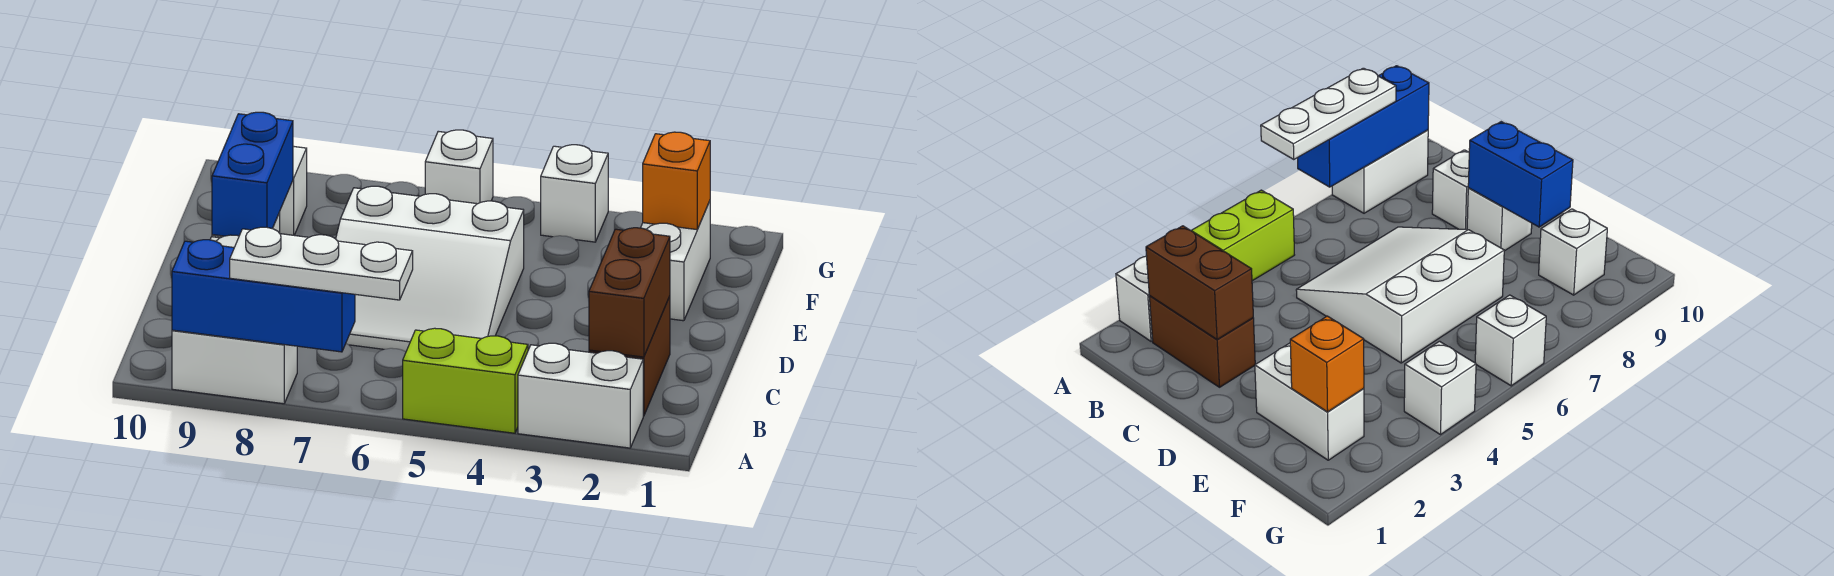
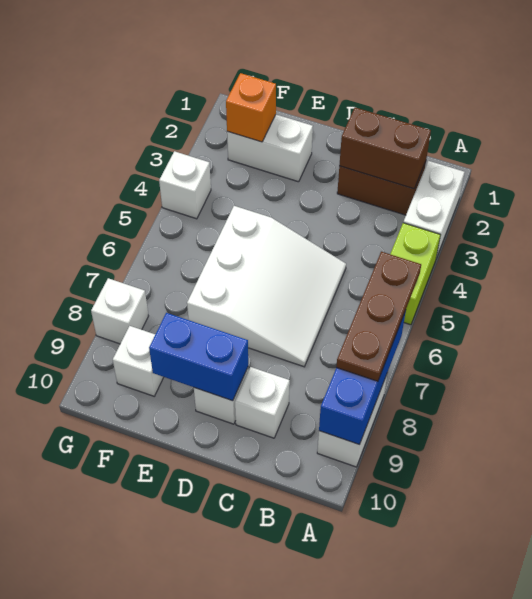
white plate A6:A8 level 3 -> brown plate A6:A8 level 3
white brick G6 level 1 -> white brick G8 level 1

